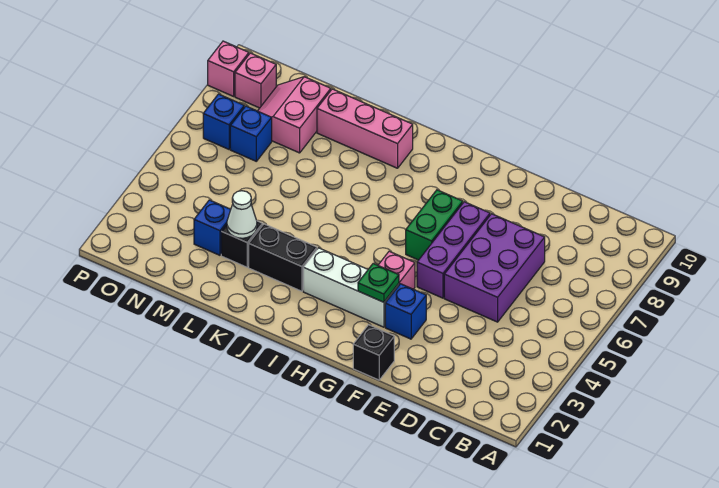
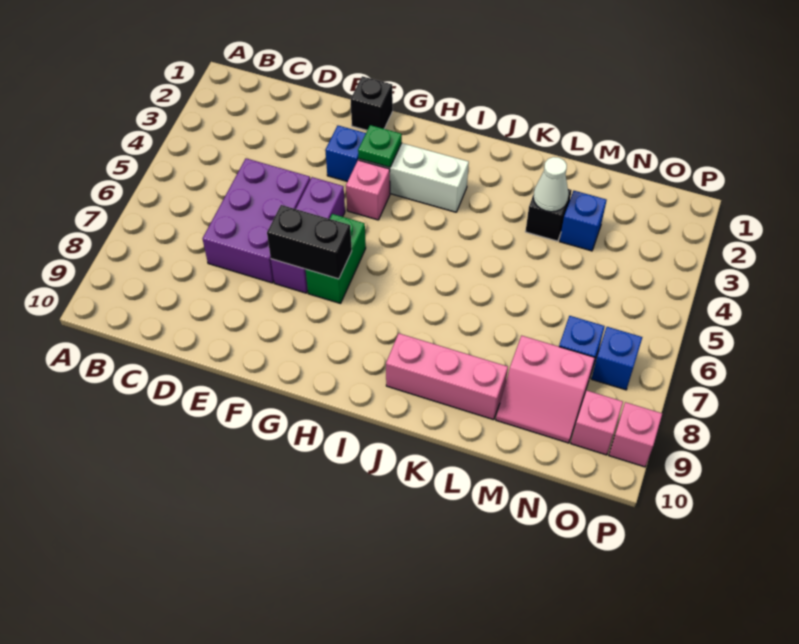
black brick J3:K3 level 1 -> black brick F7:G7 level 2
pink slope M8:N9 level 1 top M -> pink slope M8:N9 level 1 top 8

